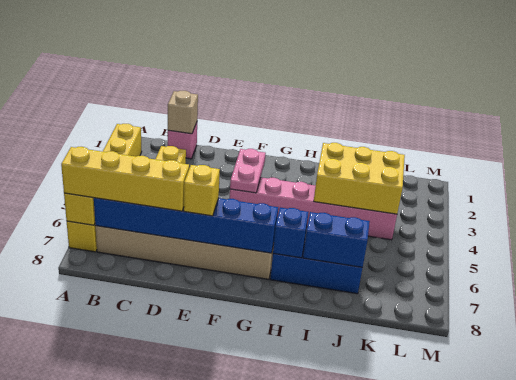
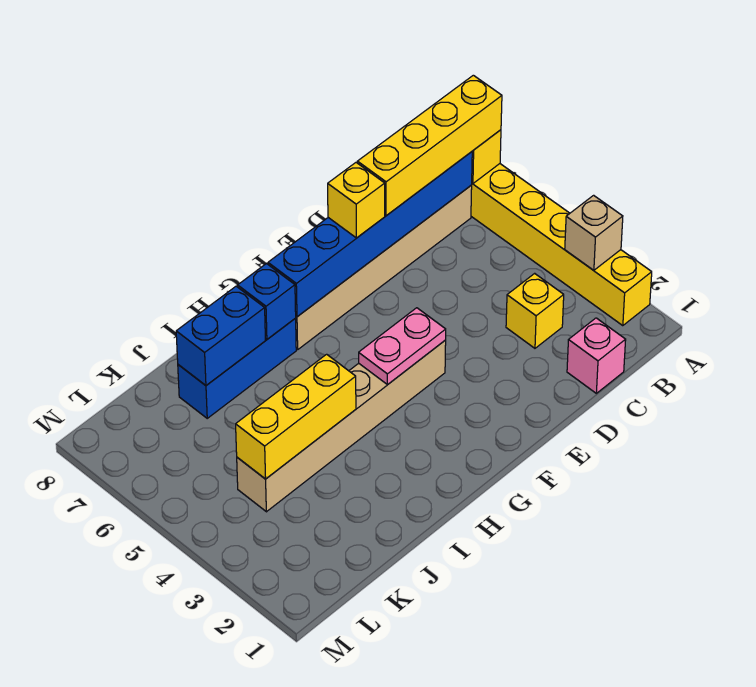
tan brick C1 level 2 -> tan brick A3 level 2
pink plate F3:F4 level 2 -> pink plate F4:G4 level 2
pink brick F4:K4 level 1 -> tan brick F4:K4 level 1
yellow brick I3:K4 level 2 -> yellow brick I4:K4 level 2

